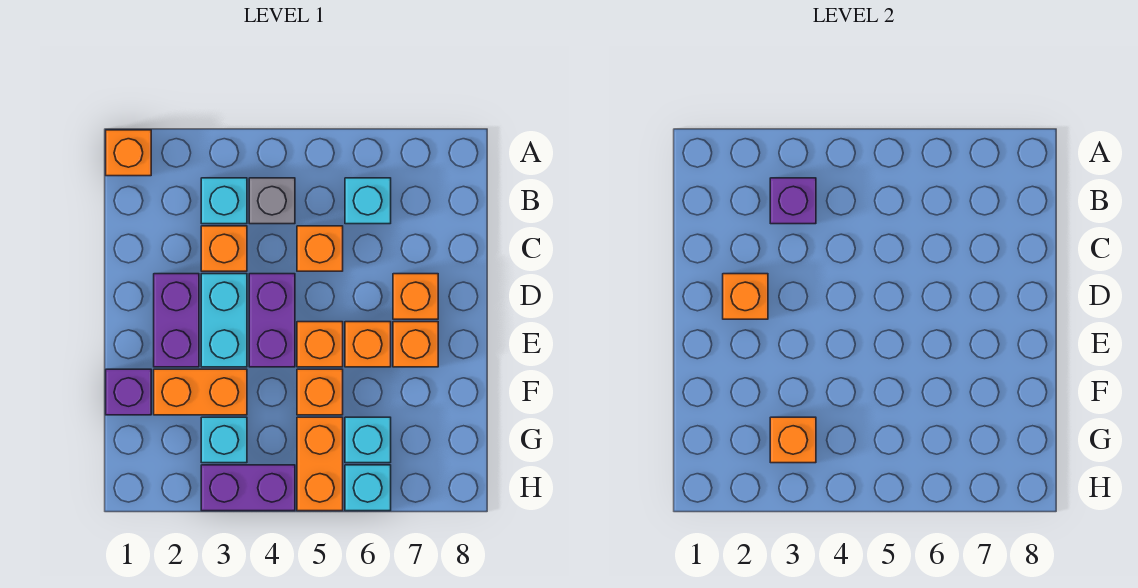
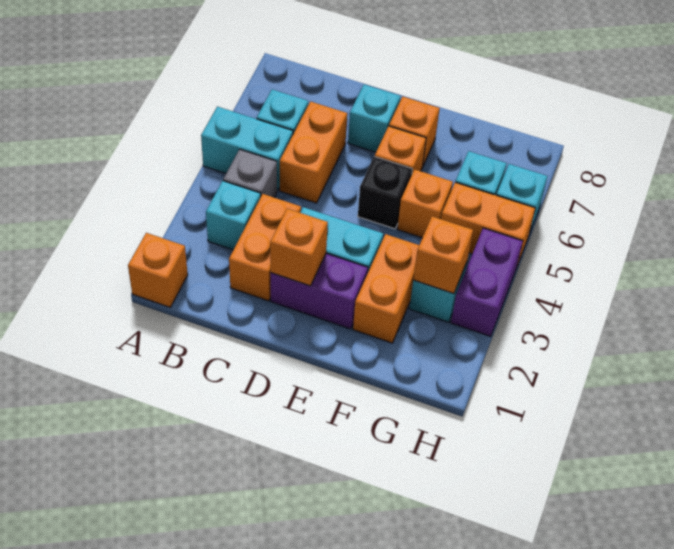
none -> cyan brick A5:B5 level 1
purple brick B3 level 2 -> none
orange brick C3 level 1 -> orange brick C2:C3 level 1
orange brick C5 level 1 -> orange brick C5:C6 level 1
purple brick D4:E4 level 1 -> none
orange brick D7 level 1 -> cyan brick D7 level 1
orange brick E5 level 1 -> black brick E5 level 1
purple brick F1 level 1 -> none

